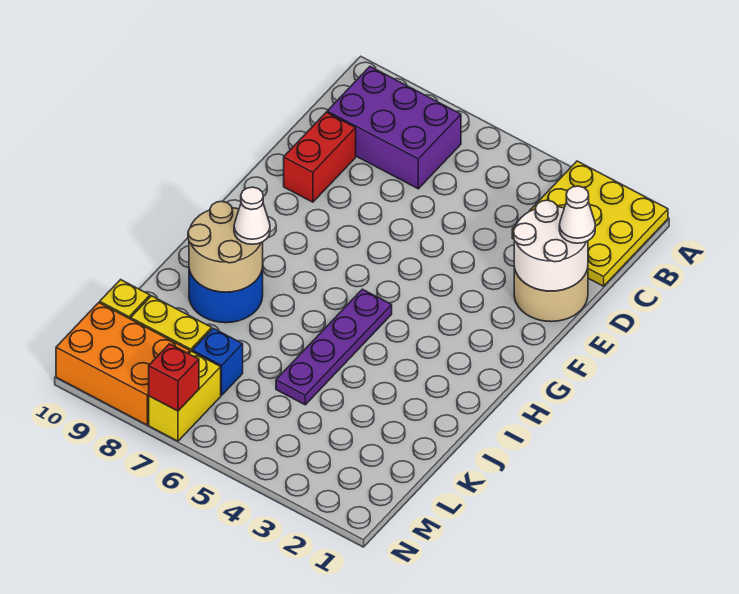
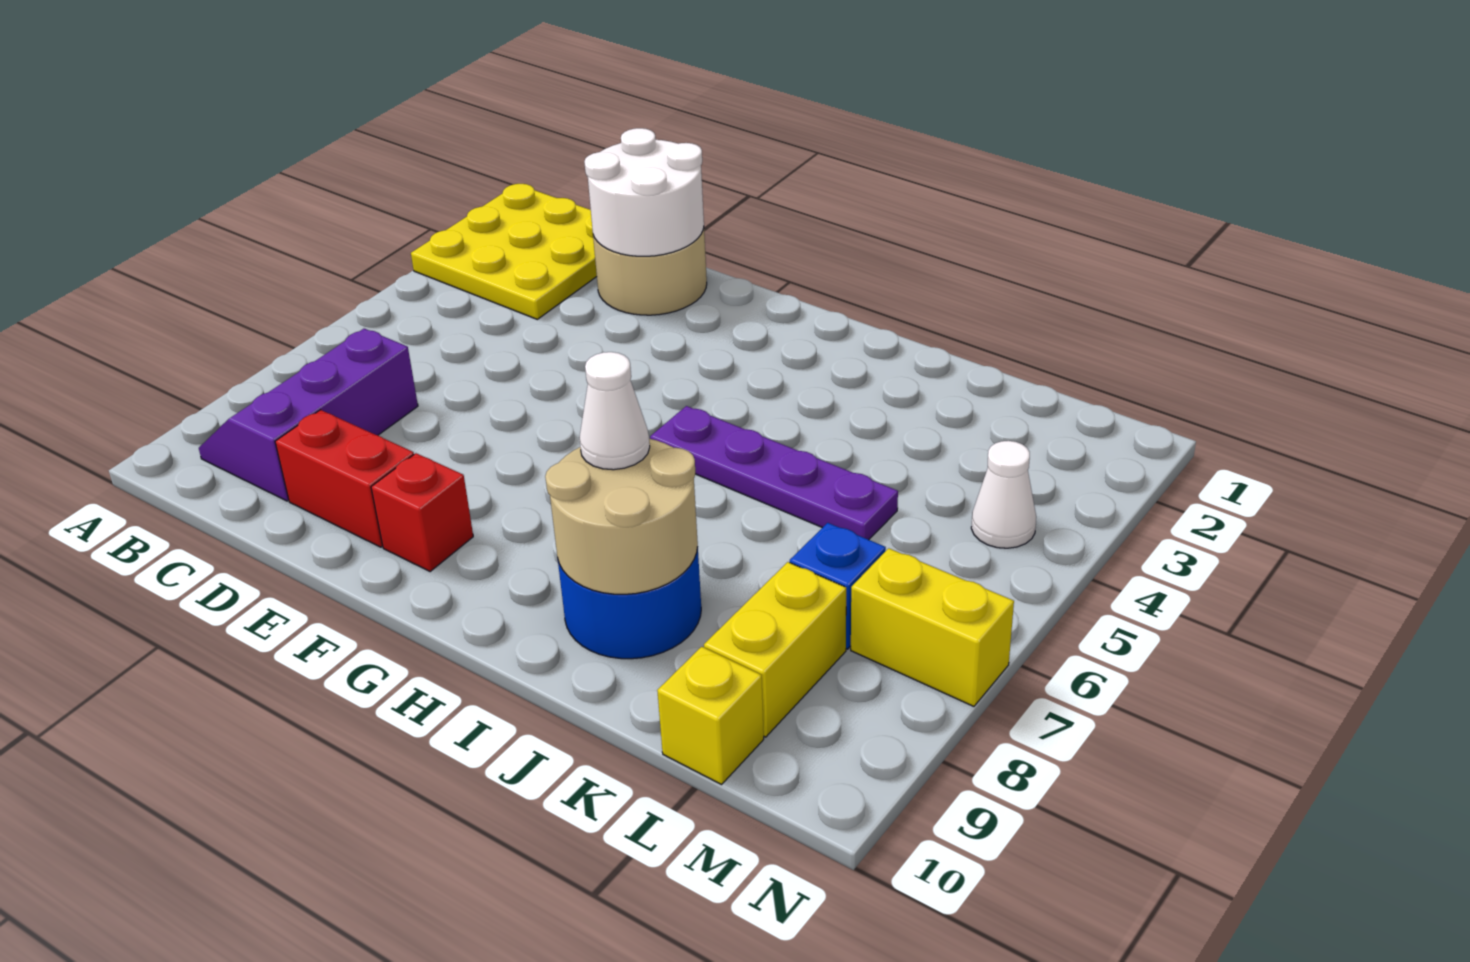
purple brick B7:C9 level 1 -> purple slope B7:C9 level 1 top C
white cone D1 level 3 -> white cone M4 level 1
orange brick M8:N10 level 1 -> none
red brick N7 level 2 -> red brick F9 level 1

